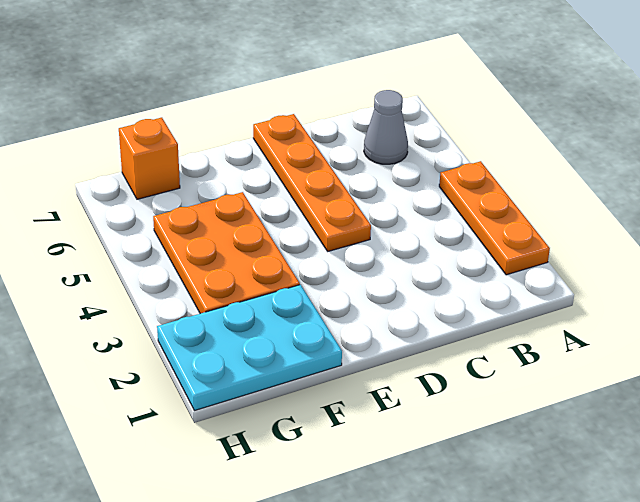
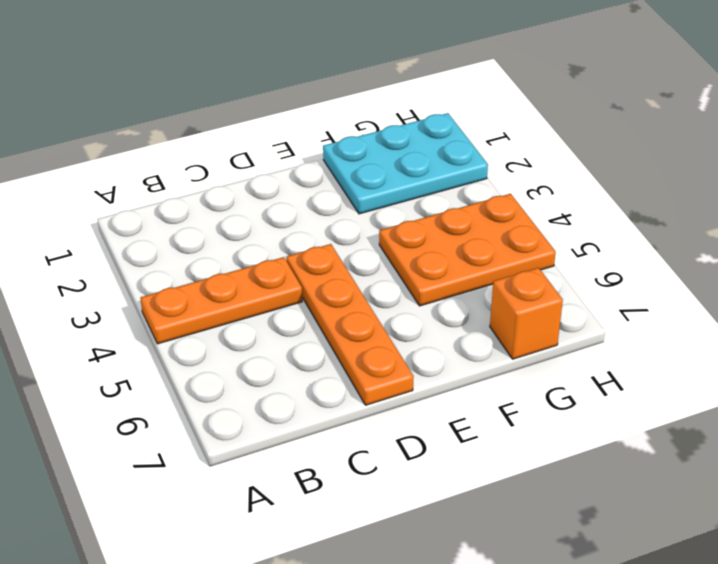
orange plate A2:A4 level 1 -> orange plate A4:C4 level 1
grey cone B6 level 1 -> none
orange plate F3:G5 level 1 -> orange plate F4:H5 level 1

